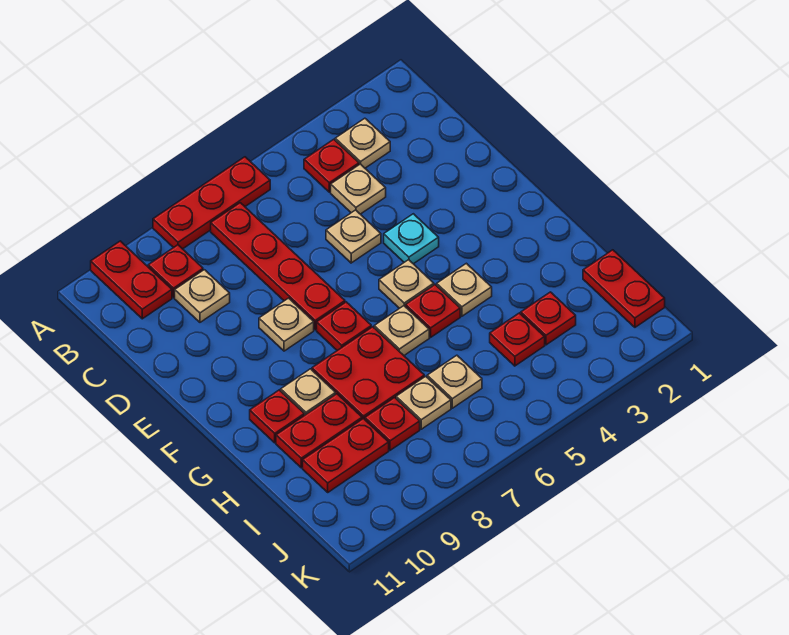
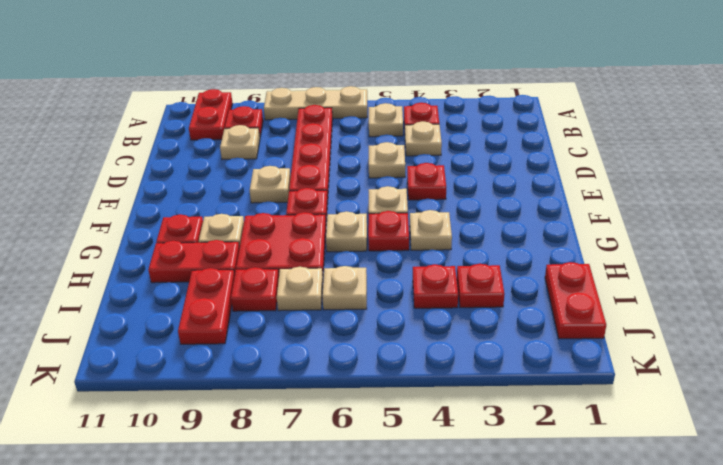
red plate A6:A8 level 1 -> tan plate A6:A8 level 1
tan plate B3 level 1 -> tan plate B5 level 1
cyan plate E4 level 1 -> red plate E4 level 1
red plate I9:I10 level 1 -> red plate I9:J9 level 1

